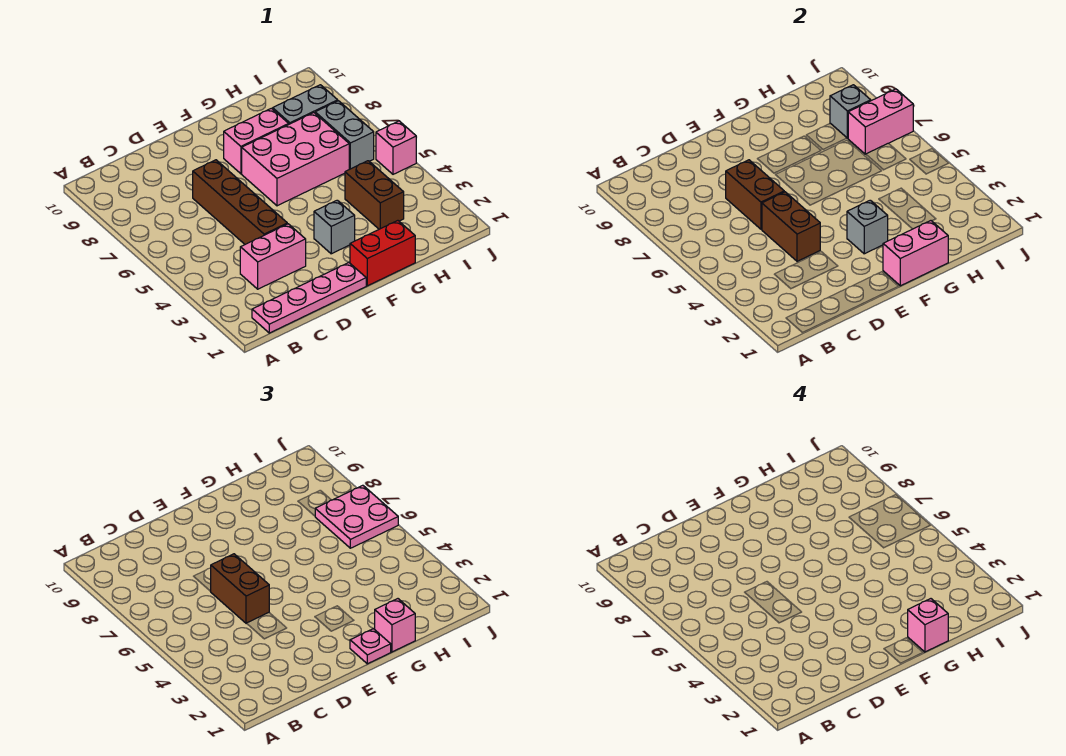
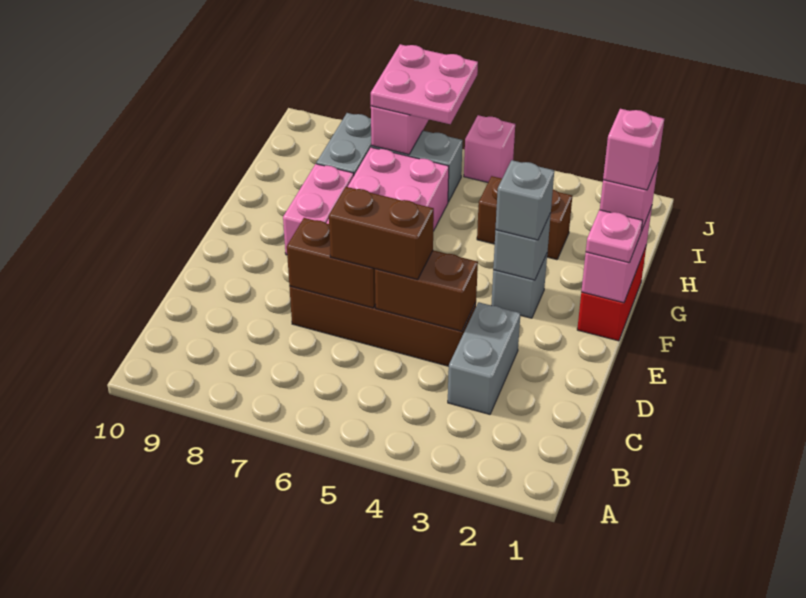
pink plate B1:E1 level 1 -> none
pink brick C3:D3 level 1 -> grey brick C3:D3 level 1
grey brick I8 level 2 -> grey brick F3 level 3

